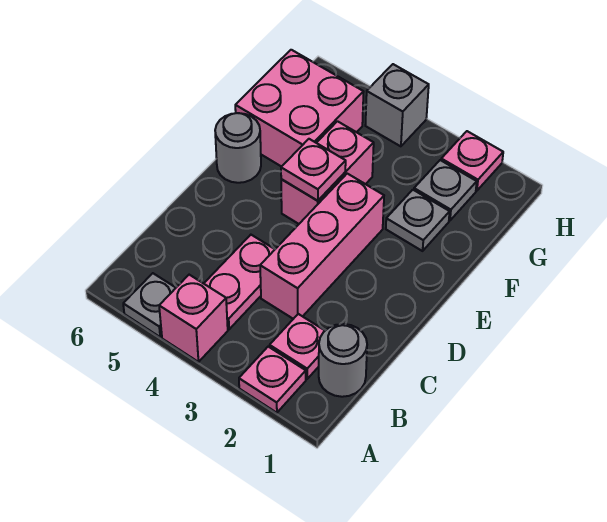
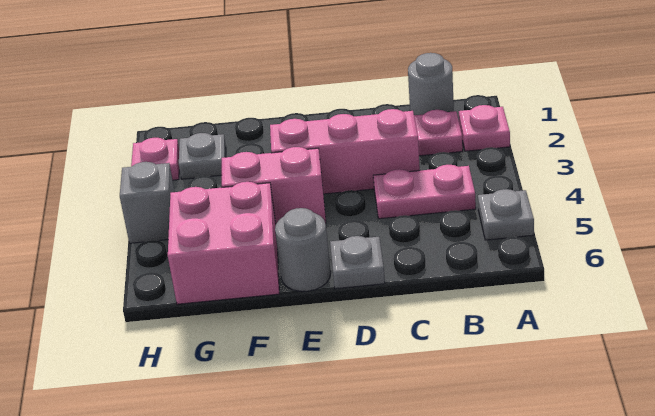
pink brick A4 level 1 -> none
pink plate E4 level 2 -> none
grey plate F2 level 1 -> grey plate D6 level 1

